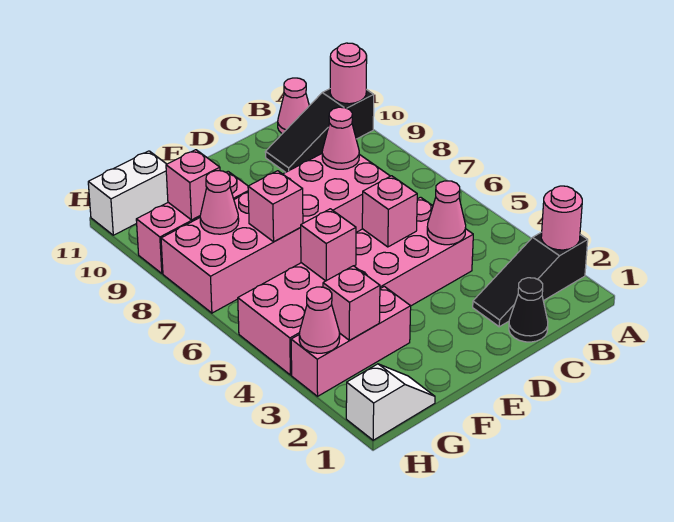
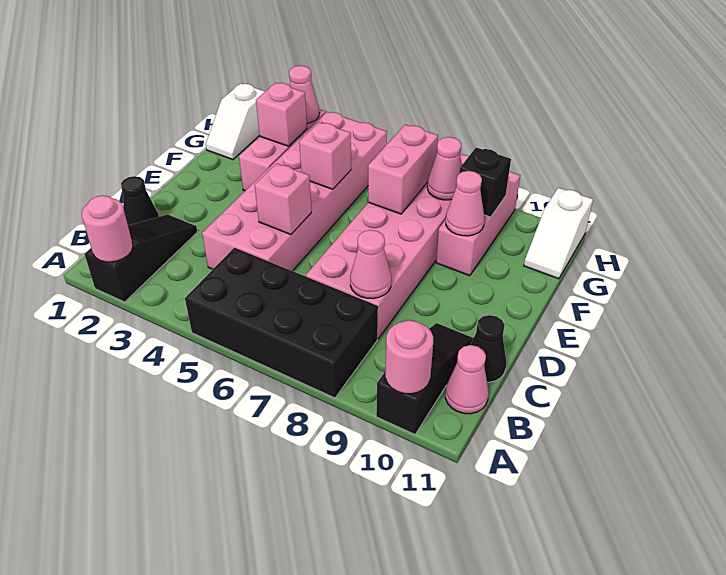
none -> black brick A5:B8 level 1
pink cone C4 level 2 -> pink cone F9 level 2
none -> black cone C11 level 1
pink brick F7 level 2 -> pink brick F7:G7 level 2
pink brick G9 level 2 -> black brick G9 level 2
white brick G11:H11 level 1 -> white slope G11:H11 level 1 top H

